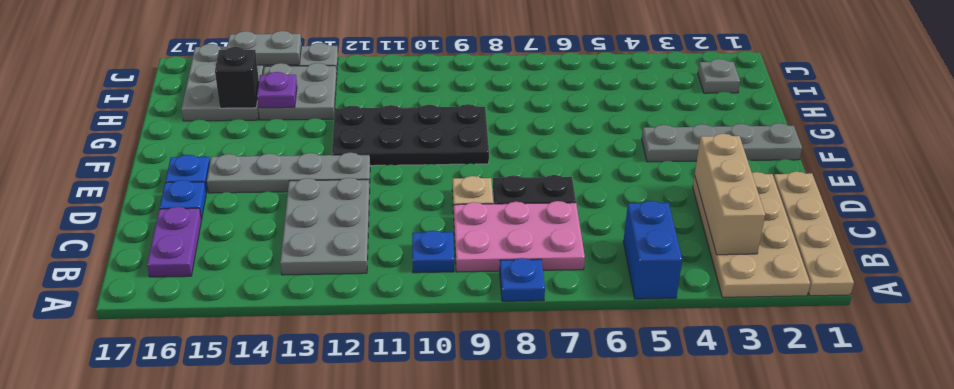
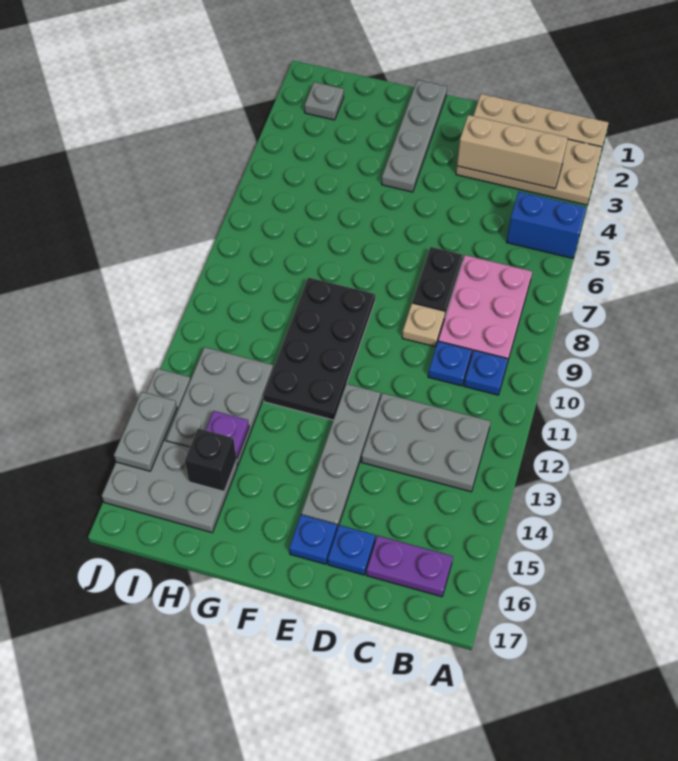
blue plate A8 level 1 -> blue plate C10 level 1
grey plate H13:I14 level 1 -> grey plate H12:I14 level 1

